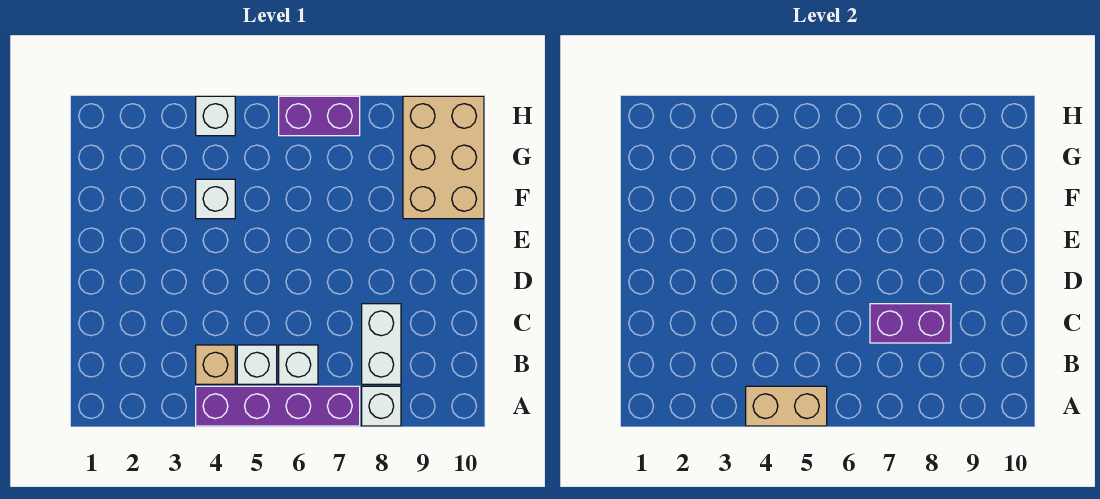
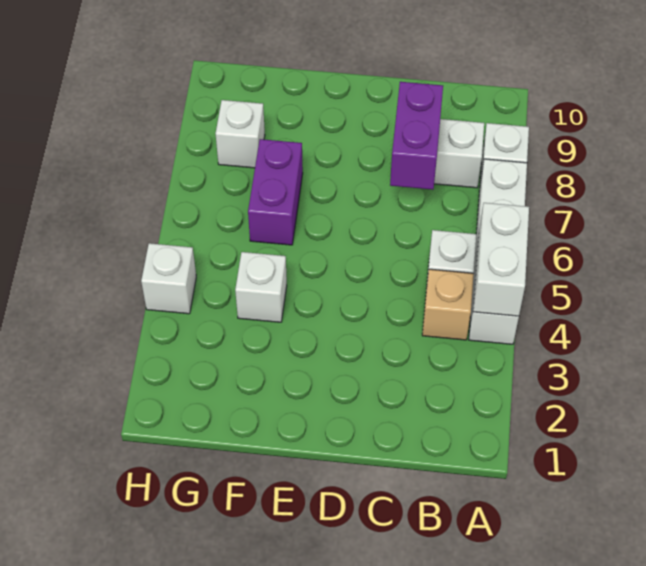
purple brick A4:A7 level 1 -> white brick A4:A7 level 1
tan brick A4:A5 level 2 -> white brick A4:A5 level 2
white brick B6 level 1 -> white brick G8 level 1
tan brick F9:H10 level 1 -> none
purple brick H6:H7 level 1 -> purple brick F6:F7 level 1

